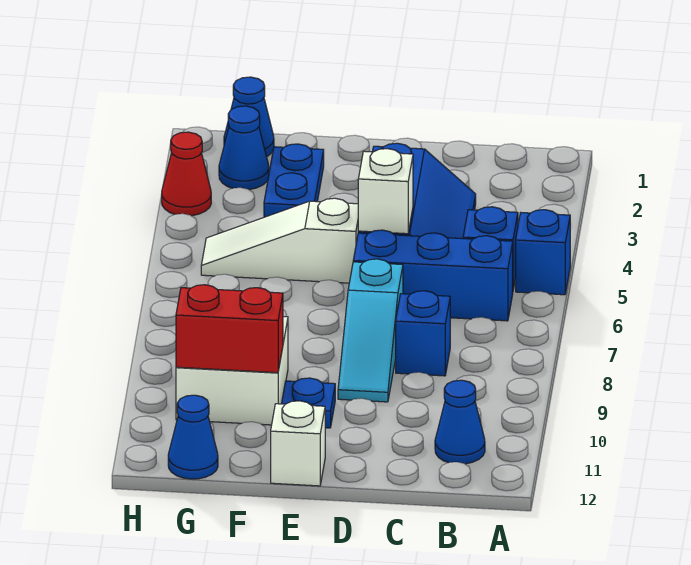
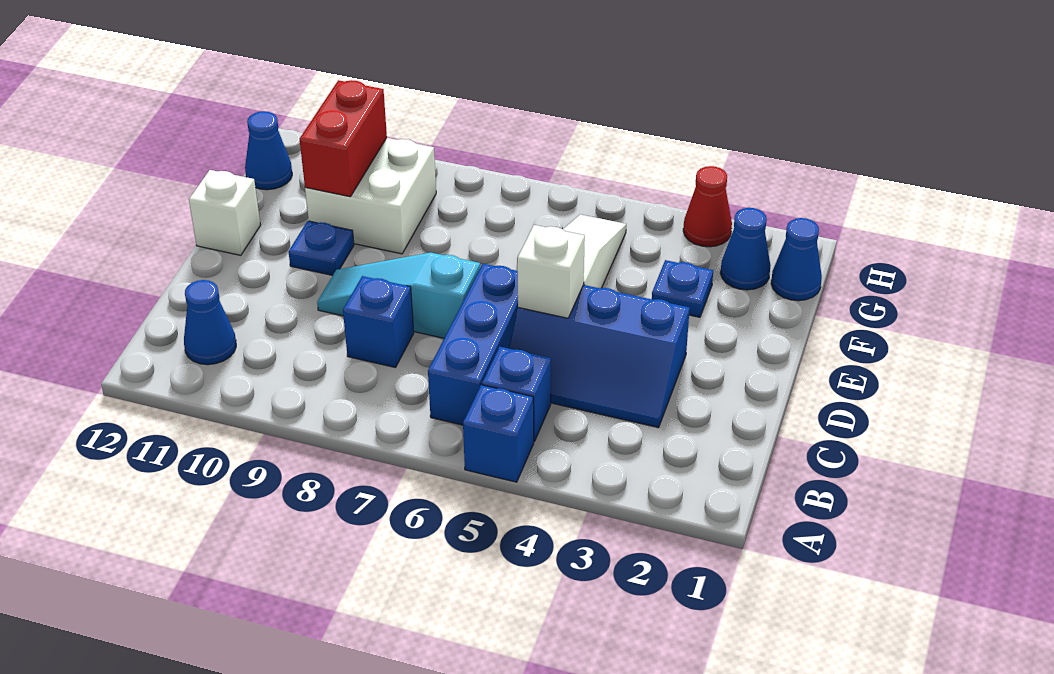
blue plate F2:F3 level 1 -> blue plate F3 level 1

